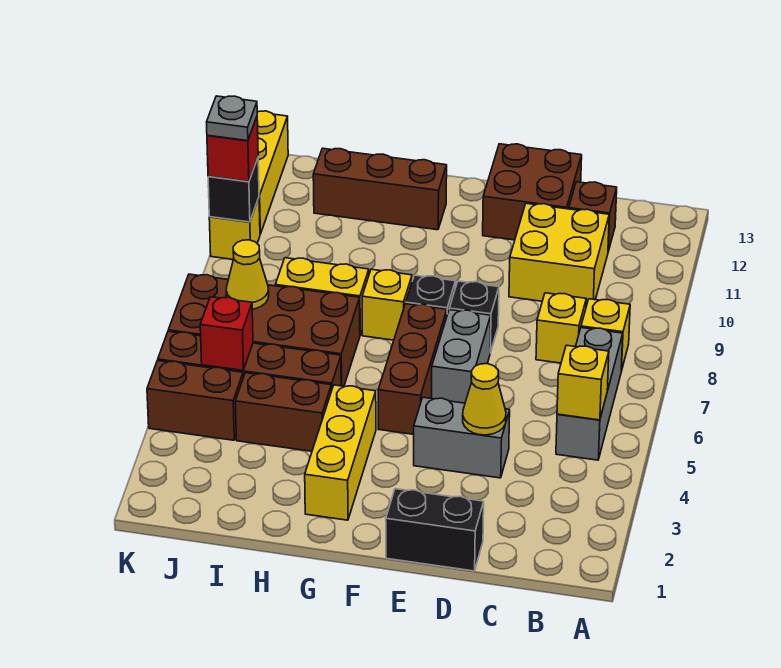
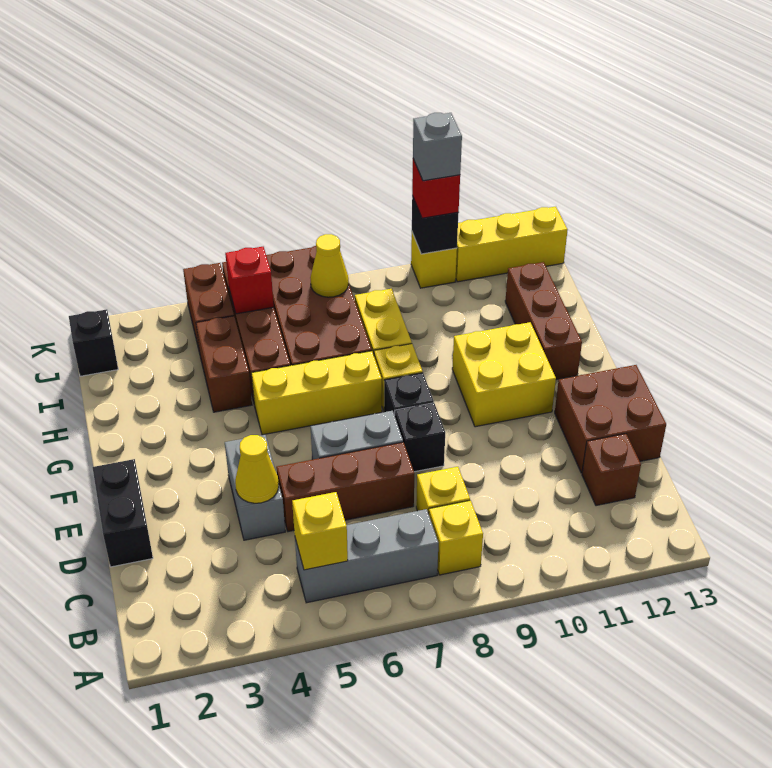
yellow brick C10:D11 level 1 -> yellow brick F10:G11 level 1
brown brick F5:F7 level 1 -> brown brick D5:D7 level 1
yellow brick G2:G4 level 1 -> yellow brick G5:G7 level 1
none -> black brick J1 level 1
grey plate K10 level 4 -> grey brick K10 level 4

